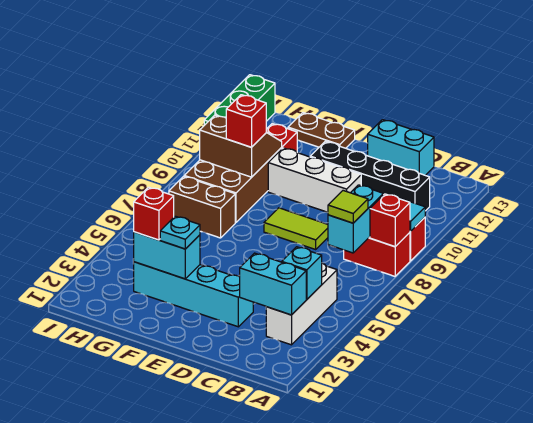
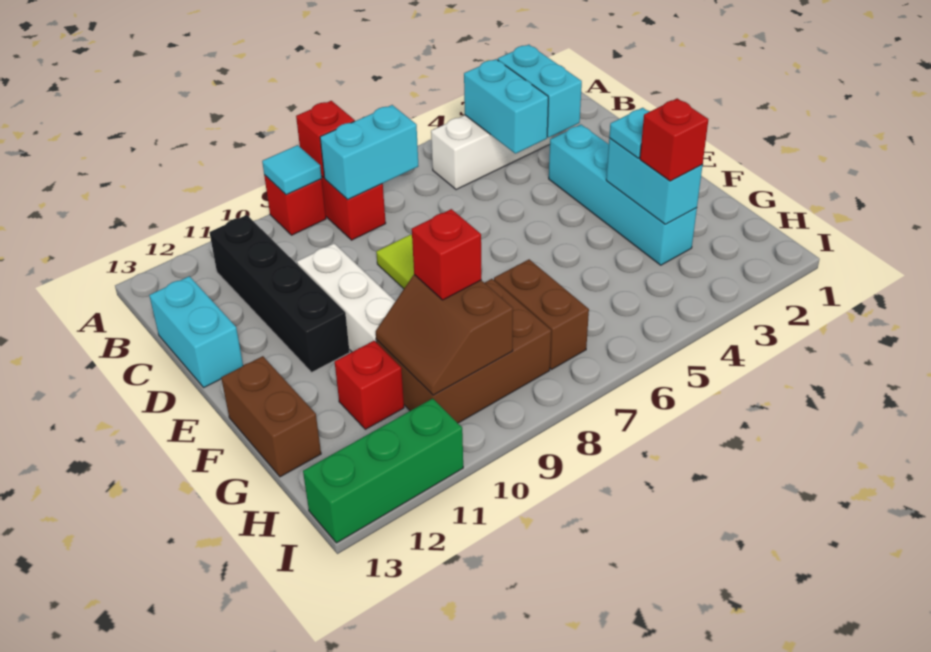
cyan brick B4 level 2 -> cyan brick B4:C4 level 2
lime tile B7 level 3 -> none
brown plate F13:G13 level 1 -> brown brick F13:G13 level 1

